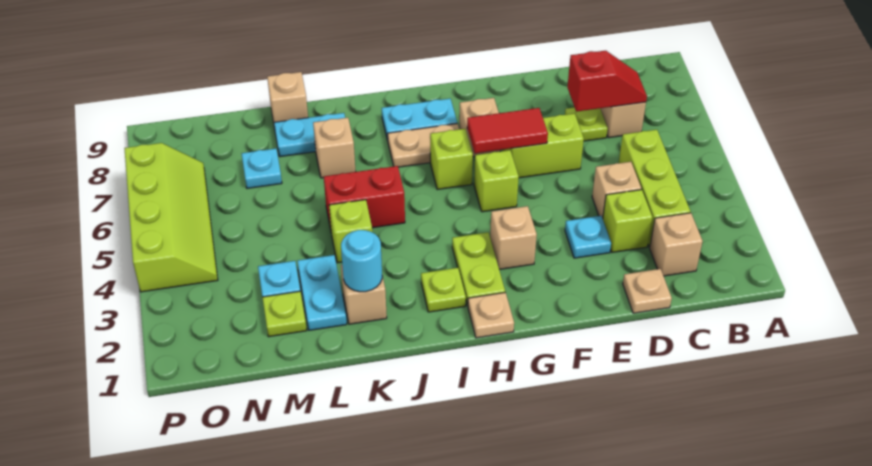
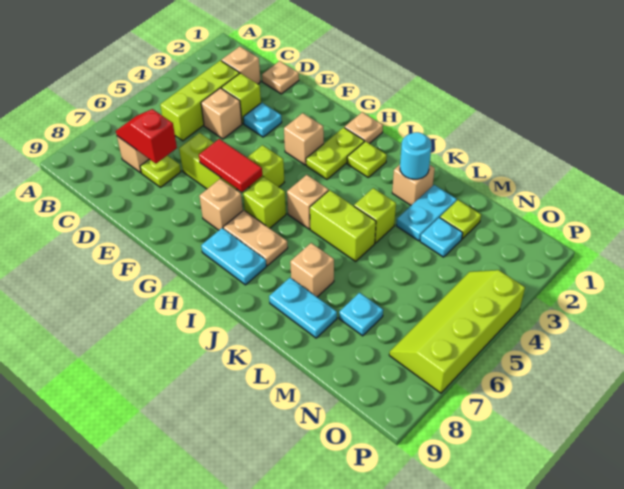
red brick J5:K5 level 1 -> lime brick J5:K5 level 1
tan brick L9 level 1 -> tan brick I5 level 1

